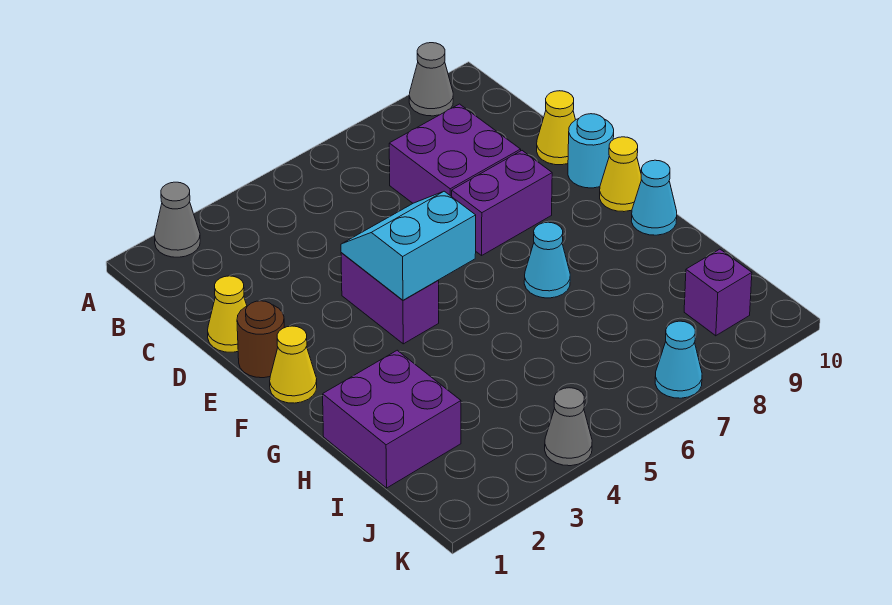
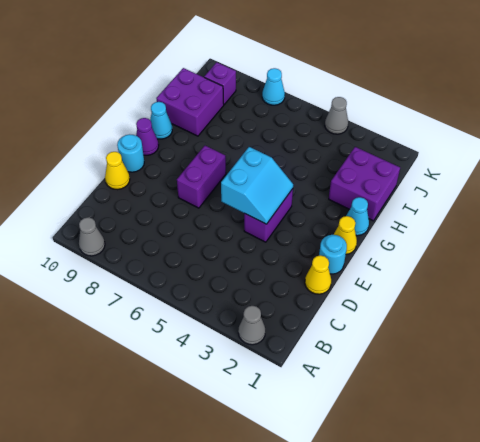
purple brick C7:D8 level 1 -> purple brick H9:I10 level 1
brown round brick E1 level 1 -> cyan round brick E1 level 1
cyan slope E4:F5 level 2 top F -> cyan slope E4:F5 level 2 top 5
purple brick E7:E8 level 1 -> purple brick E7:F7 level 1
yellow cone F10 level 1 -> purple cone F10 level 1
cyan cone G7 level 1 -> cyan cone G1 level 1

